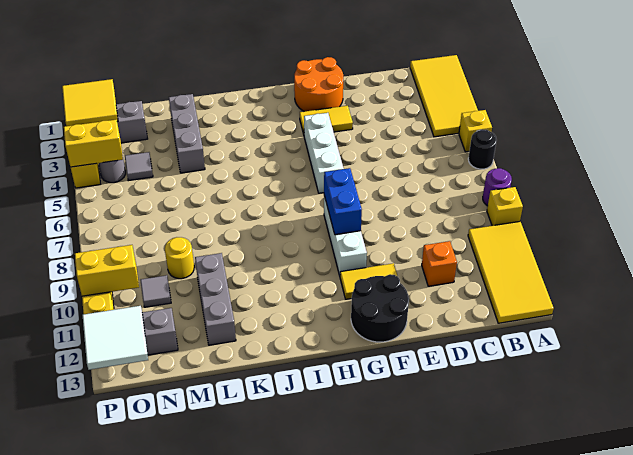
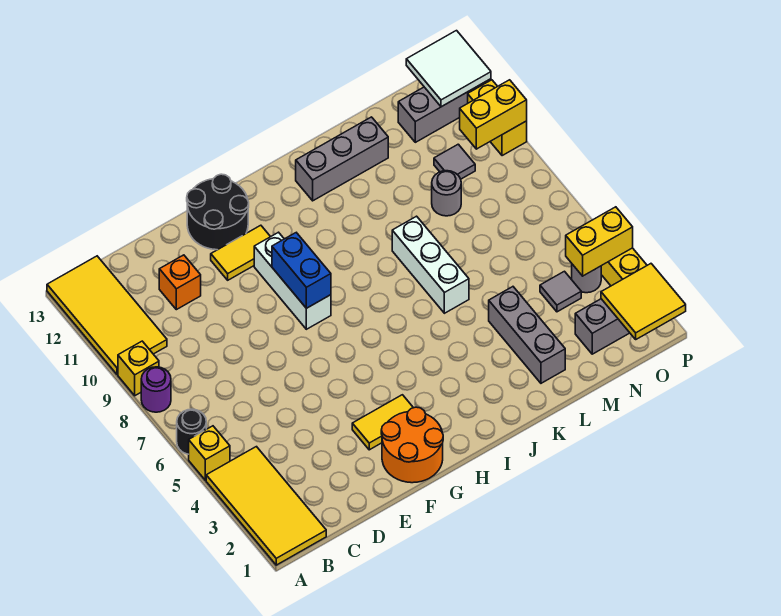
white brick G4:G6 level 1 -> white brick K6:K8 level 1
grey brick L10:L12 level 1 -> grey brick J12:L12 level 1
yellow round brick M9 level 1 -> grey round brick M9 level 1

